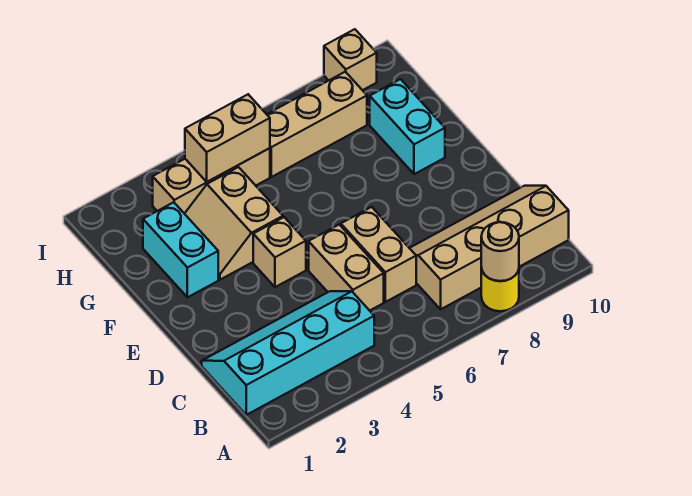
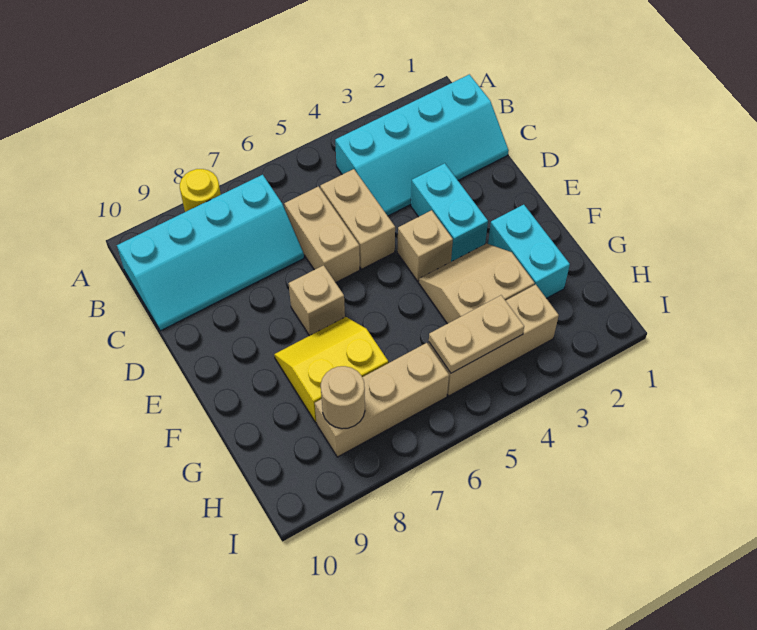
tan round brick A8 level 2 -> tan round brick H8 level 2
tan slope B7:C10 level 1 top B -> cyan slope B7:C10 level 1 top B
tan slope F3:G4 level 1 top 4 -> tan slope F3:G4 level 1 top G
none -> yellow slope F7:G8 level 1 top G
cyan brick F9:G9 level 1 -> cyan brick D3:E3 level 1
tan brick H4:H5 level 2 -> tan plate H4:H5 level 2
tan brick I9 level 1 -> tan brick E7 level 1

